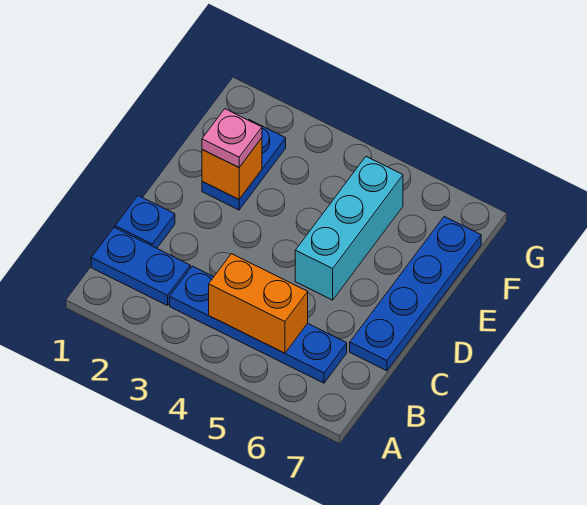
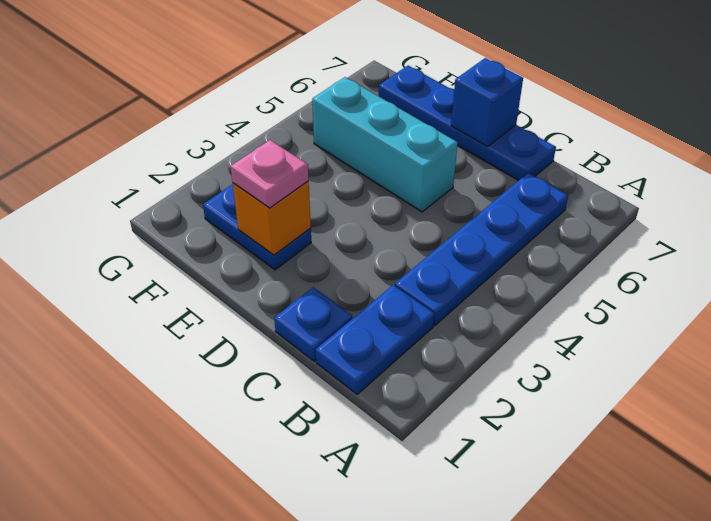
orange brick B4:B5 level 2 -> none
none -> blue brick D7 level 2

